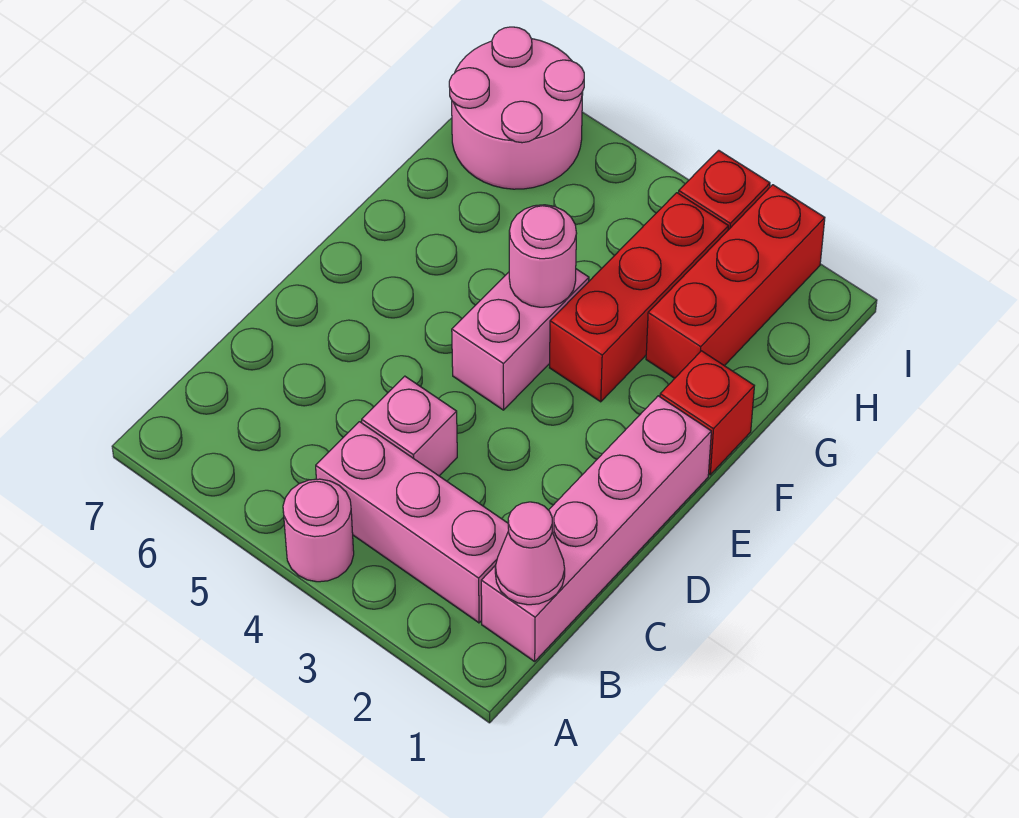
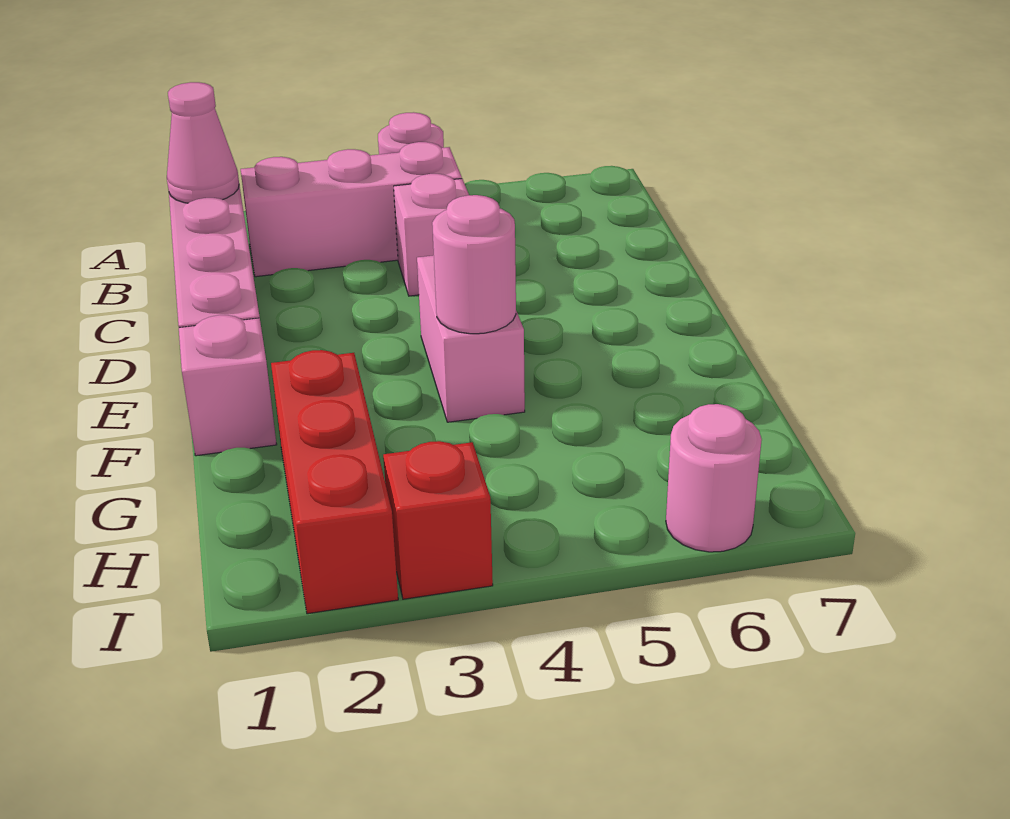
red brick F1 level 1 -> pink brick F1 level 1
red brick F3:H3 level 1 -> none
pink round brick H6:I7 level 1 -> pink round brick I6 level 1

